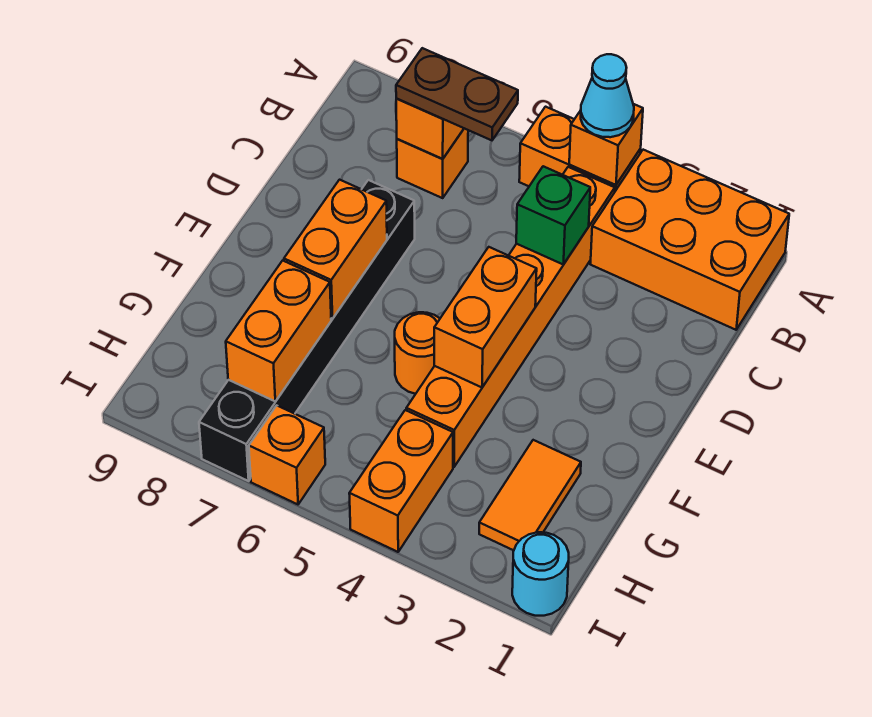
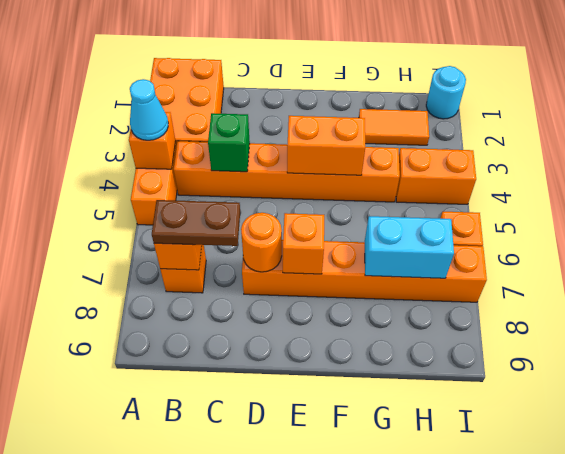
brown plate B6:B7 level 3 -> brown plate B7:C7 level 3
black brick D7:I7 level 1 -> orange brick D7:I7 level 1
orange brick E7:F7 level 2 -> orange brick E7 level 2
orange round brick F5 level 1 -> orange round brick D7 level 2
orange brick G7:H7 level 2 -> cyan brick G7:H7 level 2

